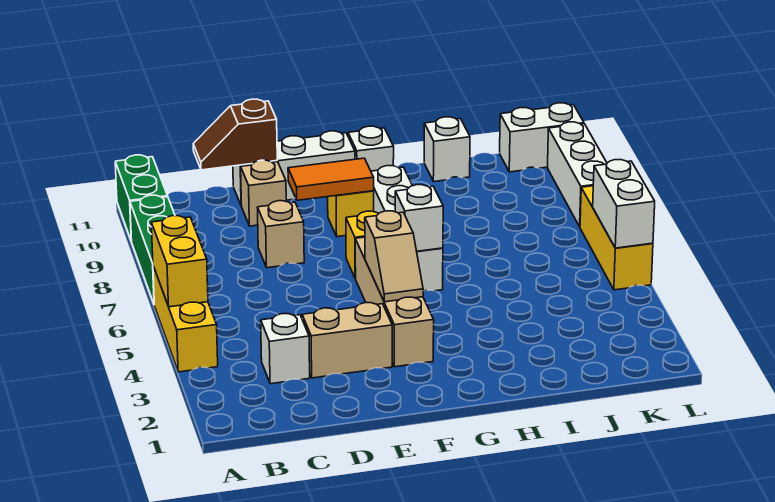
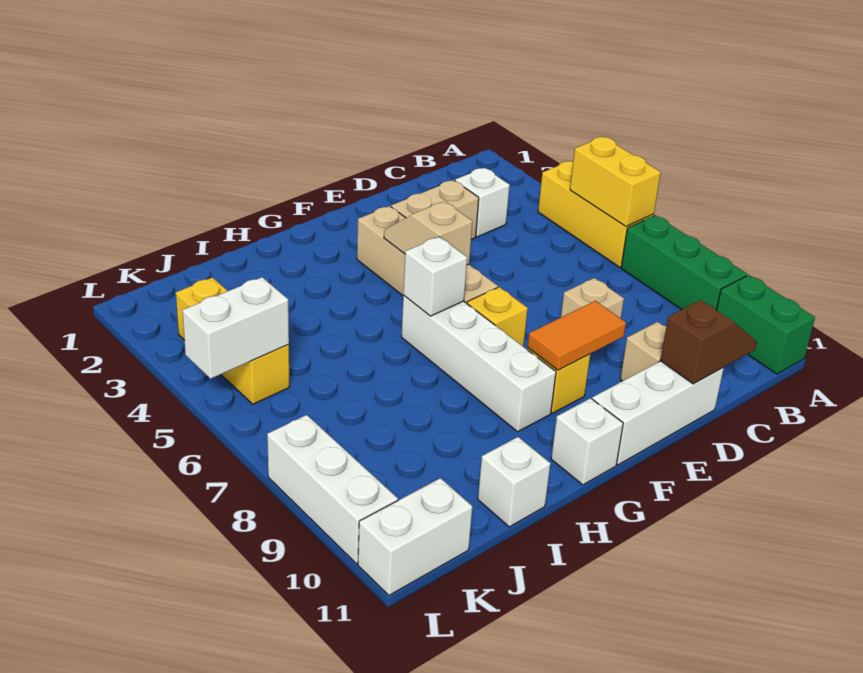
yellow brick L5:L7 level 1 -> yellow brick K3:K5 level 1
white brick L5:L6 level 2 -> white brick K5:L5 level 2

